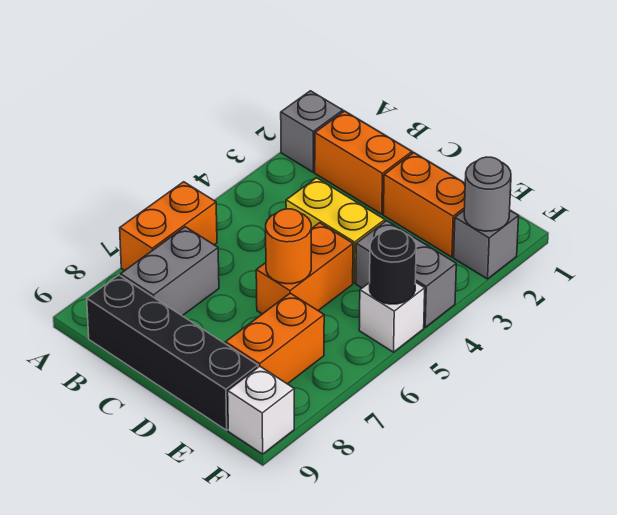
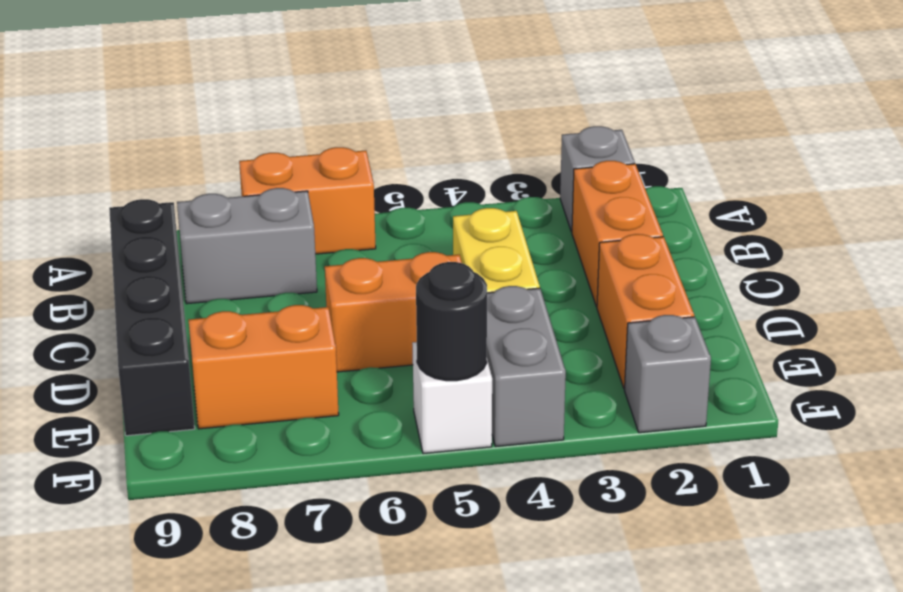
orange round brick D6 level 2 -> none
grey round brick F2 level 2 -> none
white brick F9 level 1 -> none

